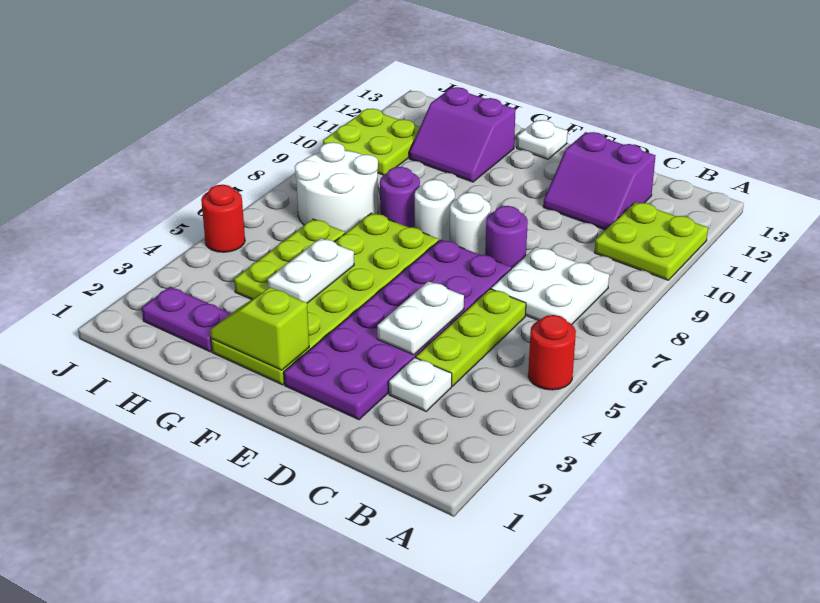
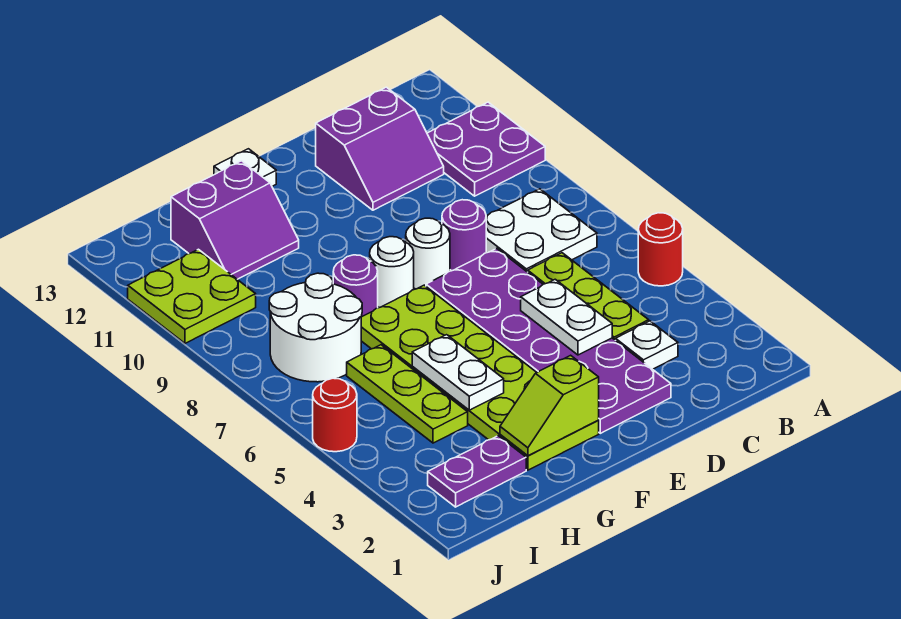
lime plate A10:B11 level 1 -> purple plate A10:B11 level 1

